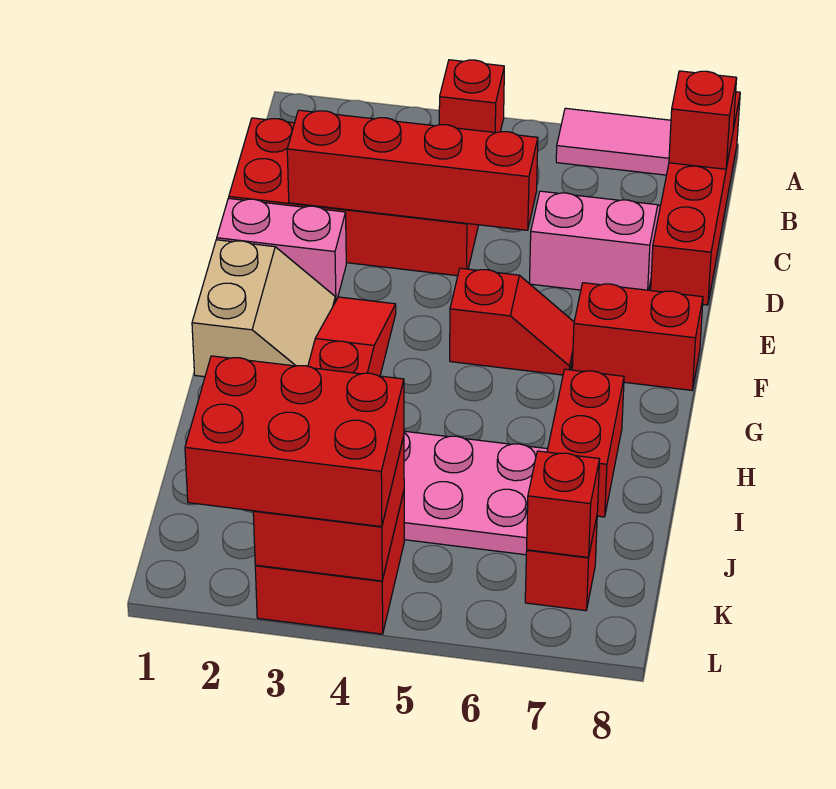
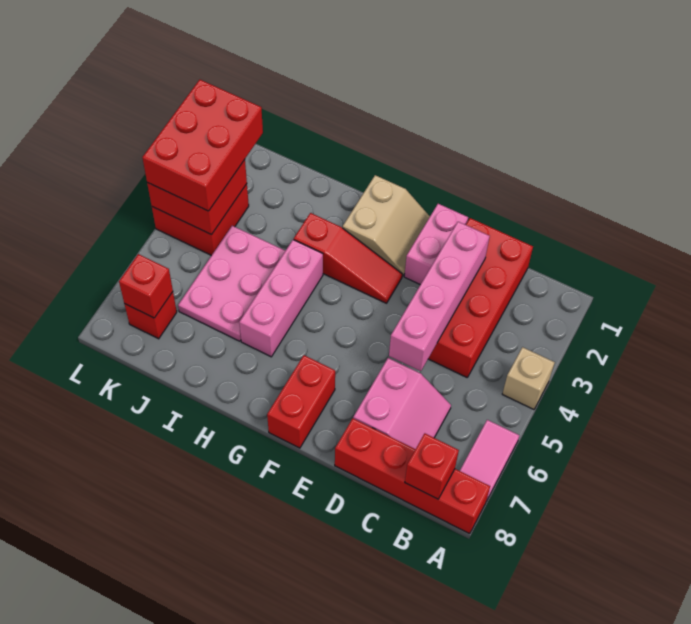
red brick A4 level 1 -> tan brick A4 level 1
red brick D2:D5 level 2 -> pink brick D2:D5 level 2
tan slope F1:G2 level 1 top 1 -> tan slope F1:G2 level 1 top G
red slope F5:F6 level 1 top 5 -> none
none -> pink brick H4:H6 level 1
red brick H7:I7 level 1 -> none

